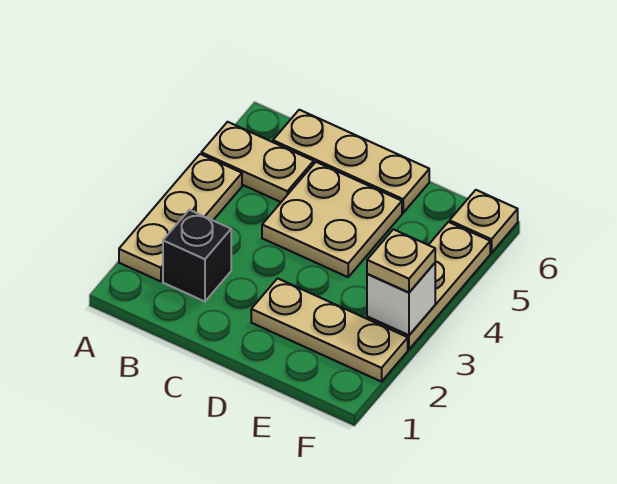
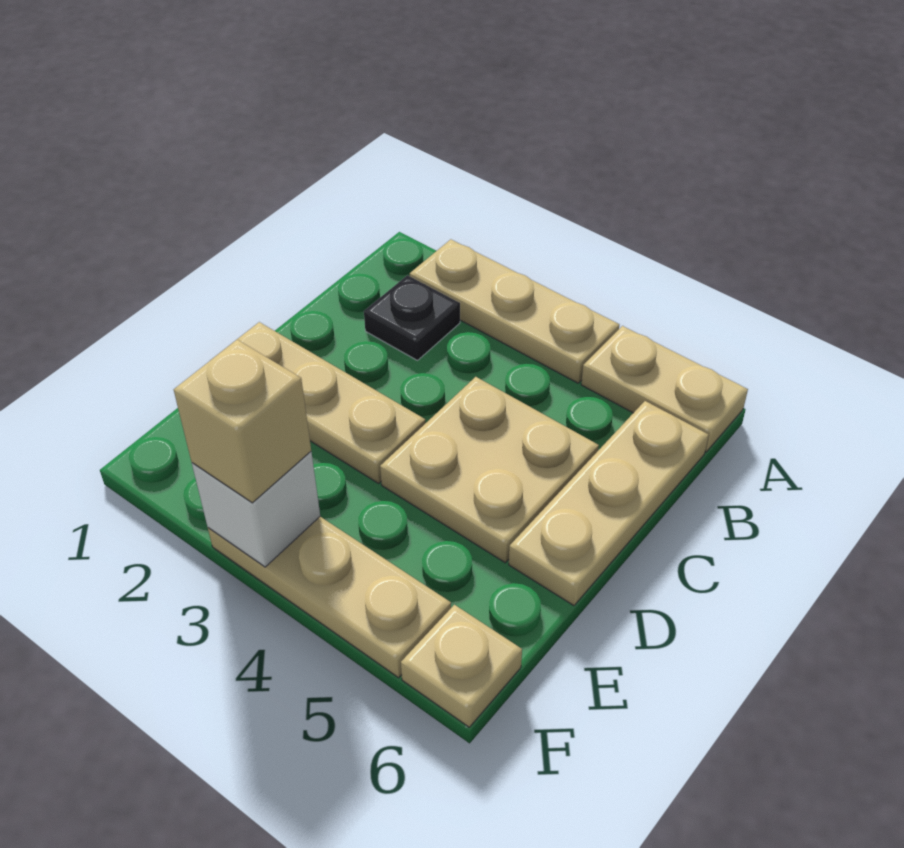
tan plate A5:B5 level 1 -> tan plate A5:A6 level 1
black brick B2 level 1 -> black plate B2 level 1
tan plate D2:F2 level 1 -> tan plate D1:D3 level 1
tan plate F3 level 3 -> tan brick F3 level 3

